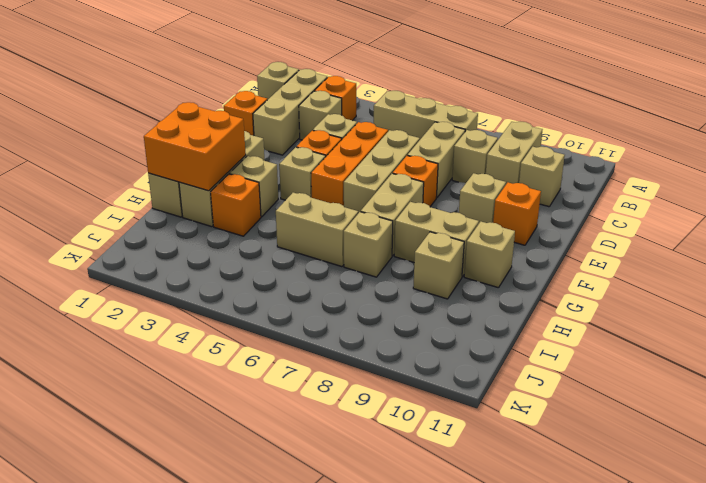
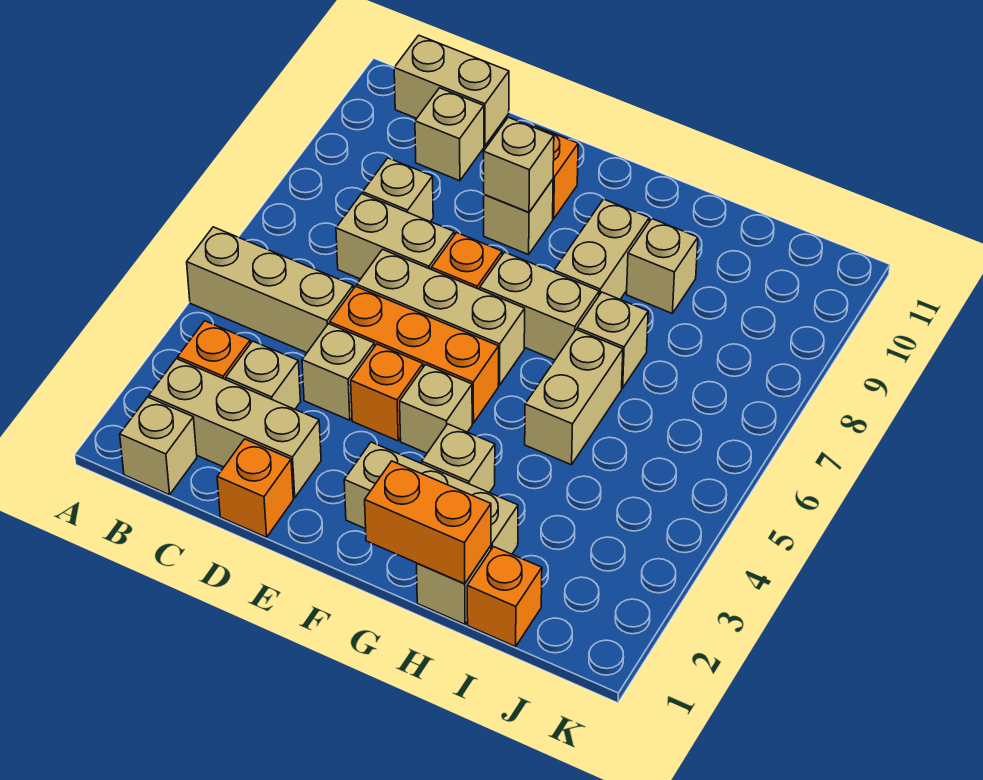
tan brick B5:B7 level 1 -> tan brick A5:C5 level 1
tan brick B9:C9 level 1 -> tan brick B11:C11 level 1
orange brick G1:H2 level 2 -> orange brick G1:H1 level 2
tan brick G10 level 1 -> tan brick E9 level 2
orange brick H3 level 1 -> orange brick I1 level 1

